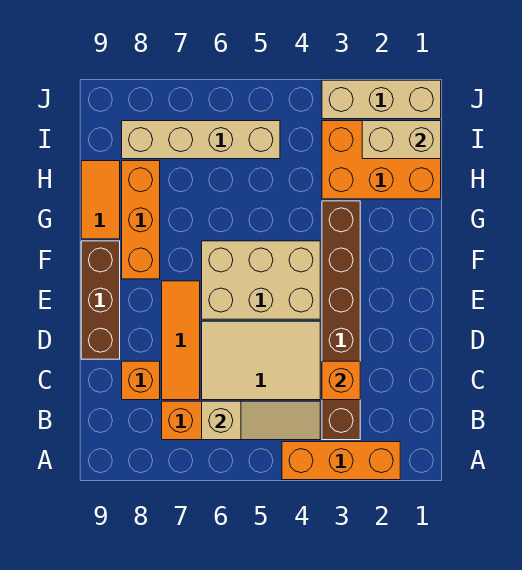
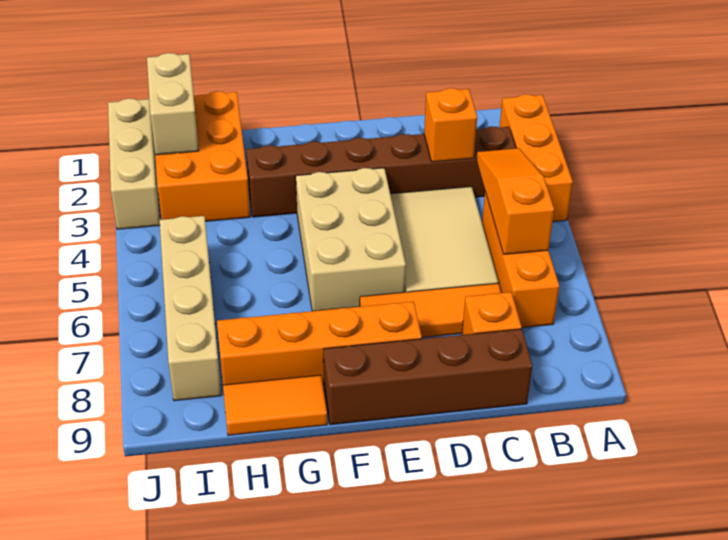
tan slope B4:B6 level 2 top 6 -> orange slope B4:B6 level 2 top 6
brown brick D9:F9 level 1 -> brown brick C9:F9 level 1
orange brick F8:H8 level 1 -> orange brick E8:H8 level 1

